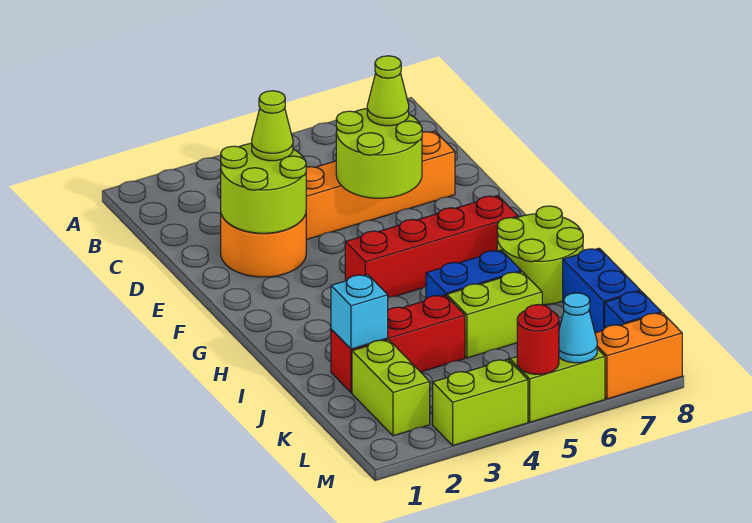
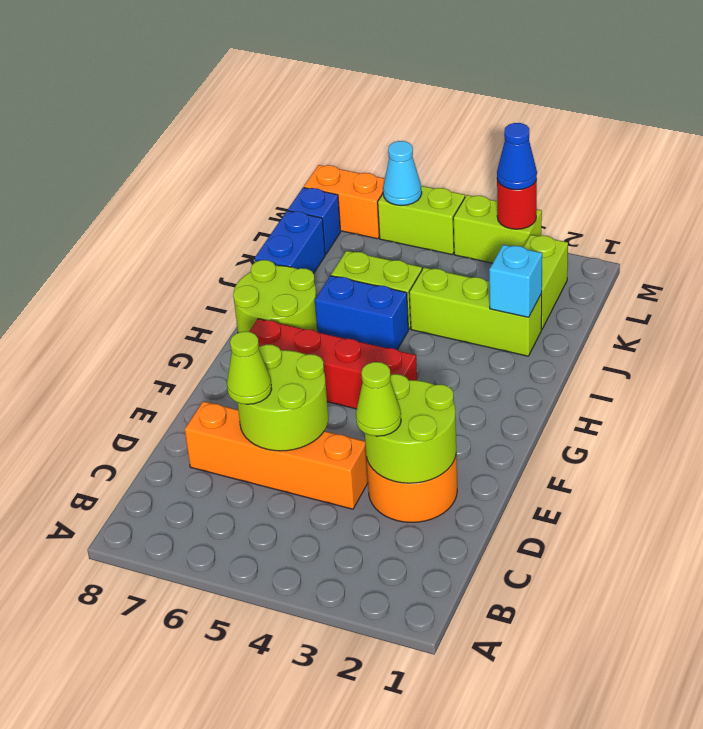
red brick J2:J4 level 1 -> lime brick J2:J4 level 1
none -> blue cone M3 level 3
red round brick M5 level 2 -> red round brick M3 level 2

